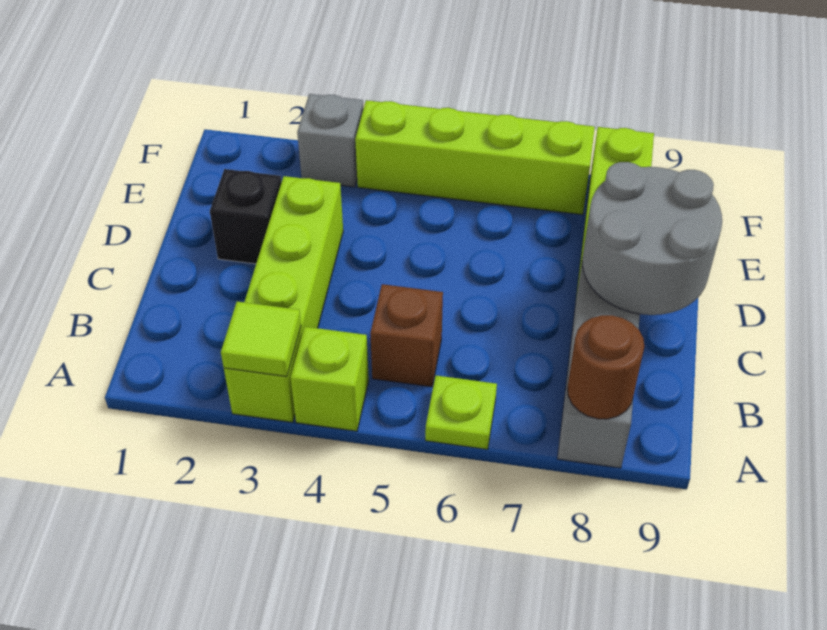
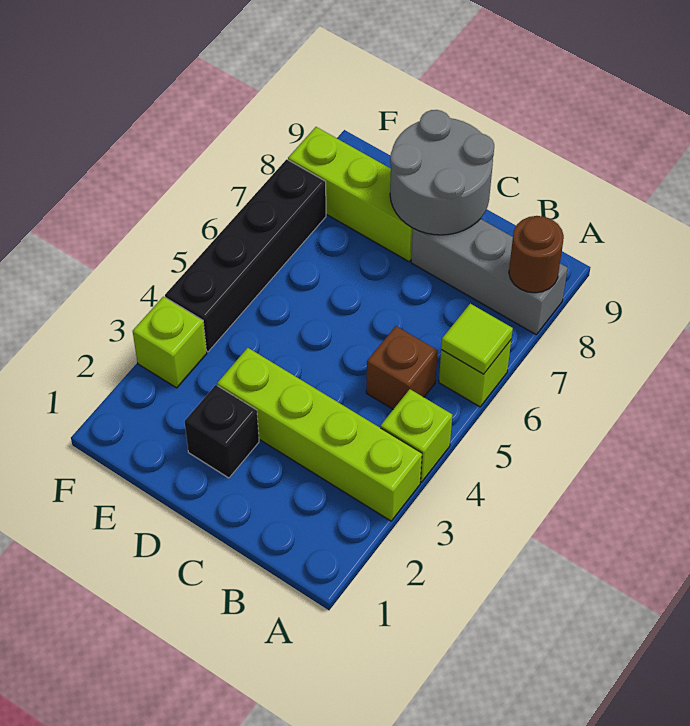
lime tile A3 level 2 -> lime tile A6 level 2
lime plate A6 level 1 -> lime brick A6 level 1
grey brick F3 level 1 -> lime brick F3 level 1
lime brick F4:F7 level 1 -> black brick F4:F7 level 1

